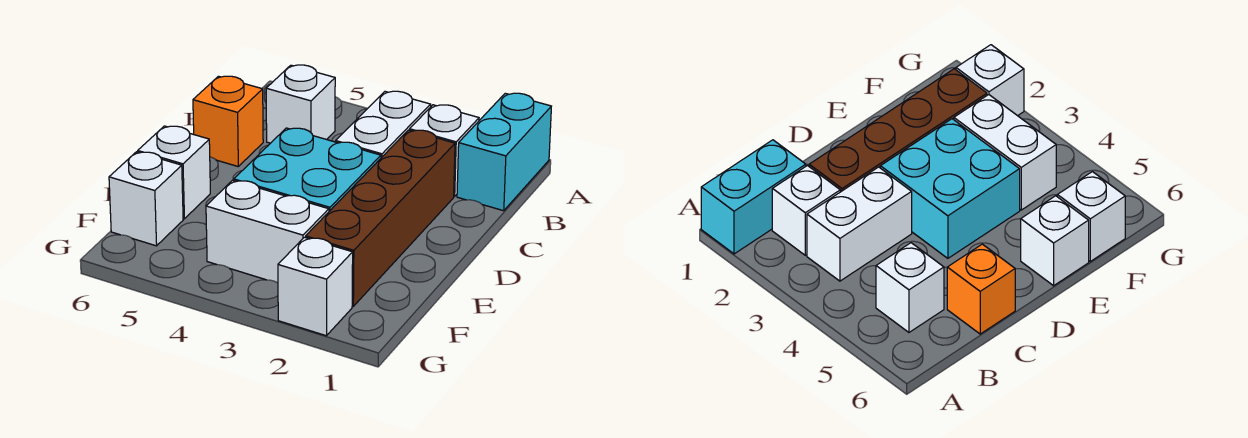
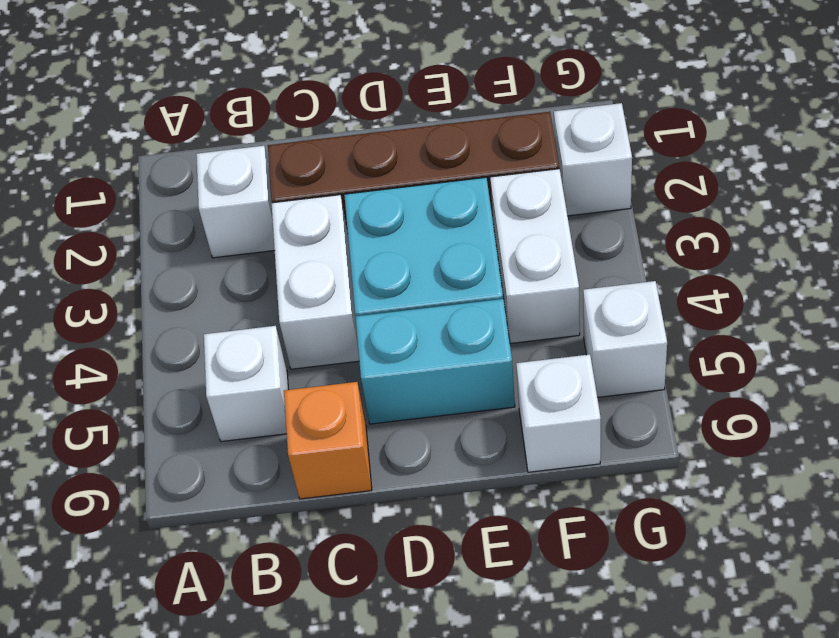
cyan brick A1:B1 level 1 -> cyan brick D5:E5 level 1
white brick B3:C3 level 1 -> white brick C3:C4 level 1
white brick E6 level 1 -> white brick G5 level 1

